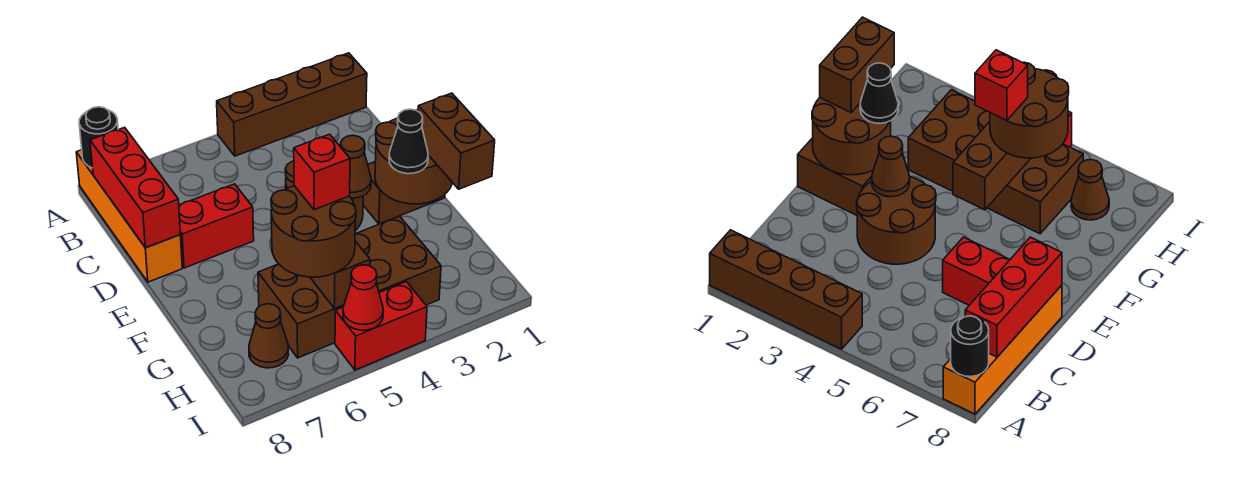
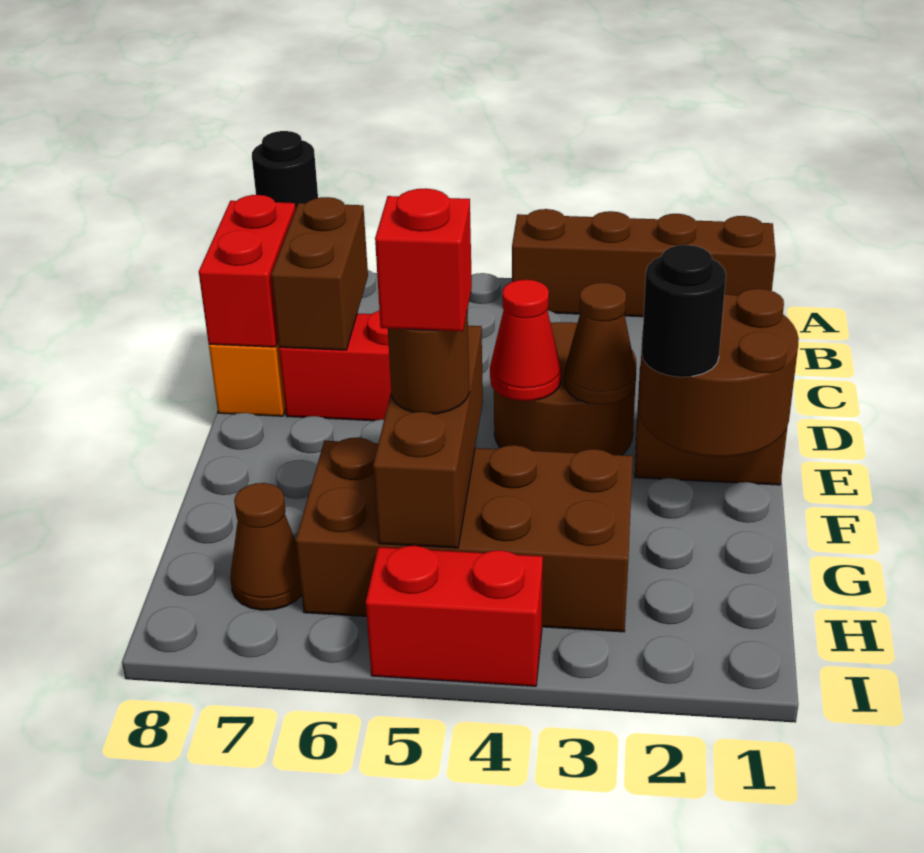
red brick B8:D8 level 2 -> red brick C8:D8 level 2
brown brick F1:G1 level 3 -> brown brick C7:D7 level 2
black cone F2 level 3 -> black round brick F2 level 3
brown round brick G5:H6 level 3 -> brown round brick G5 level 3
red cone I5 level 2 -> red cone E4 level 2

